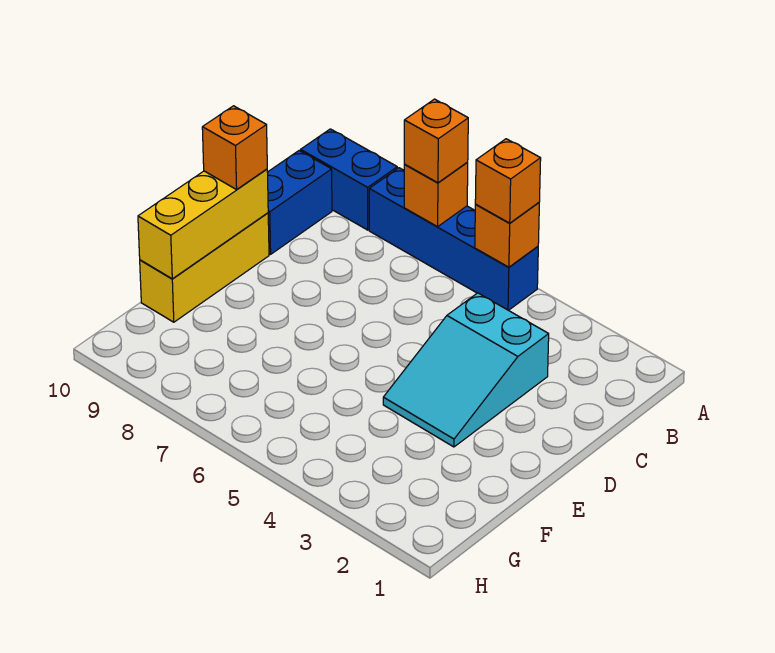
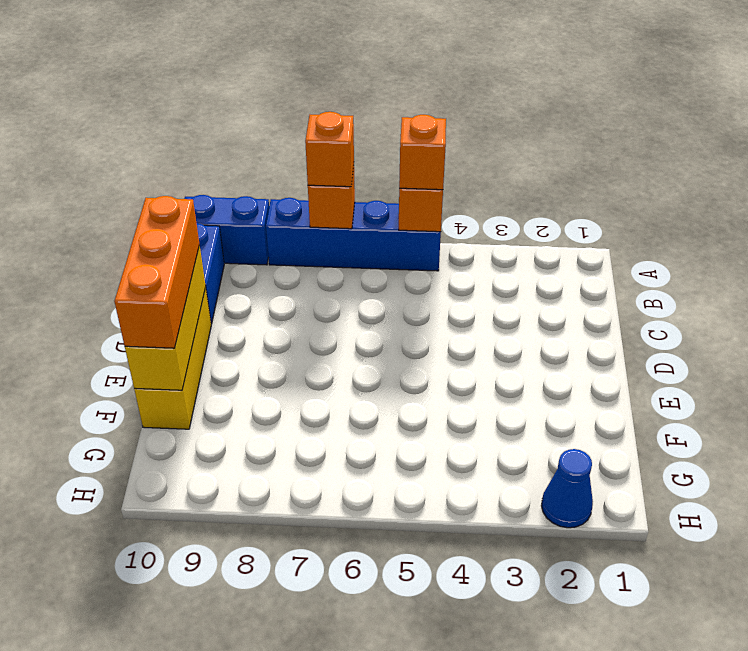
cyan slope C3:E4 level 1 top C -> none
orange brick D10 level 3 -> orange brick D10:F10 level 3
none -> blue cone H2 level 1

